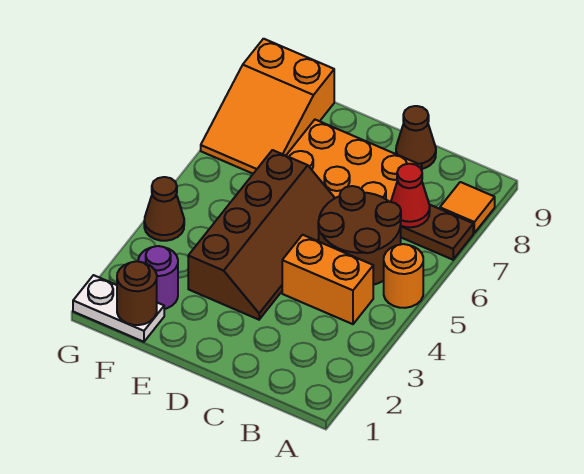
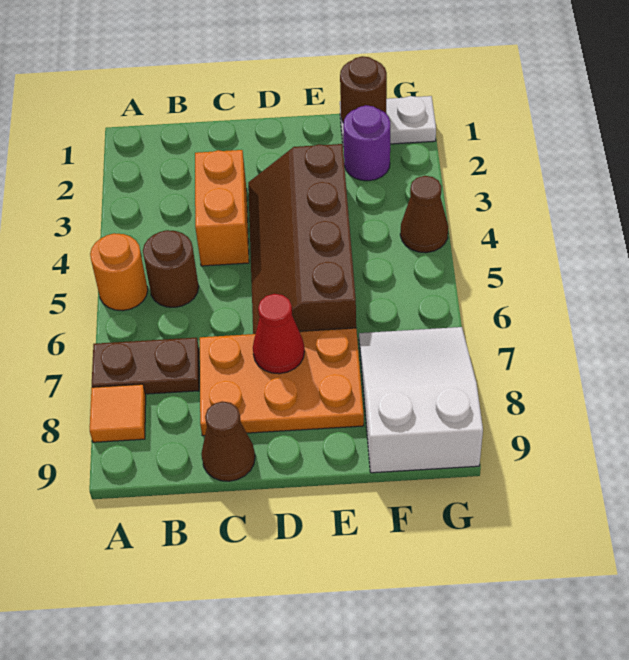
orange brick B4:C4 level 1 -> orange brick C3:C4 level 1
brown round brick B5:C6 level 1 -> brown round brick B5 level 1
red cone B7 level 2 -> red cone D7 level 2
orange slope F7:G9 level 1 top 9 -> white slope F7:G9 level 1 top 9

